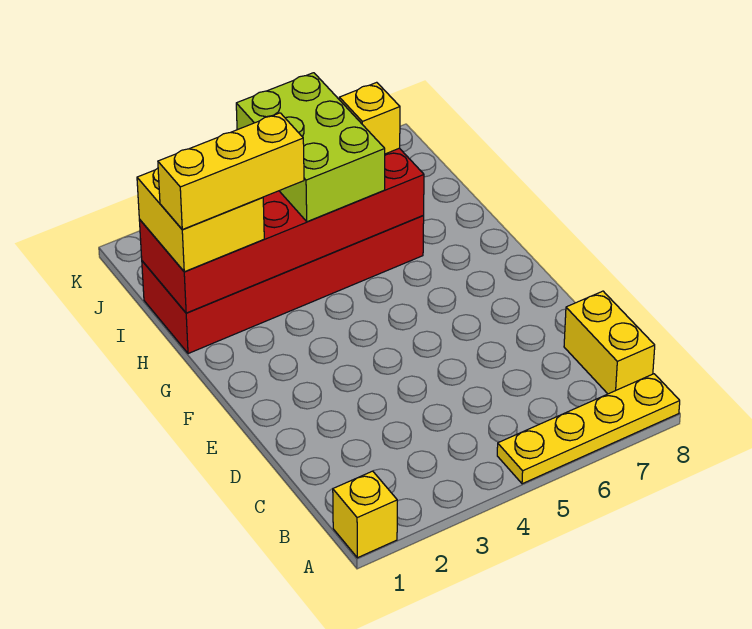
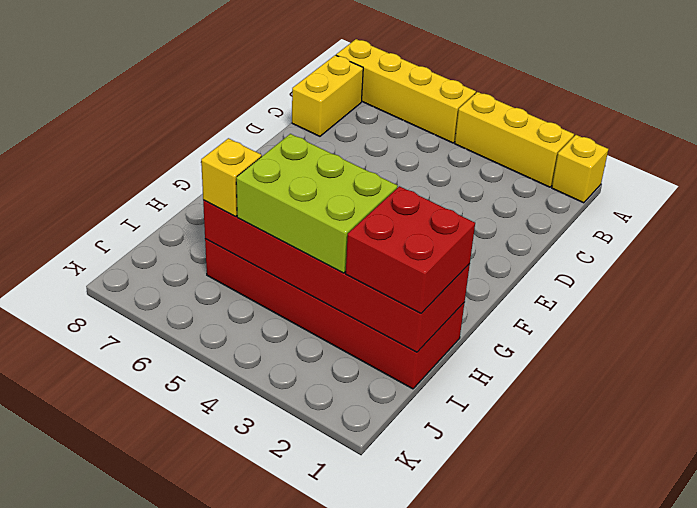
yellow plate A5:A8 level 1 -> yellow brick A5:A8 level 1
yellow brick H1:I2 level 3 -> red brick H1:I2 level 3
yellow brick H1:H3 level 4 -> yellow brick A2:A4 level 1
lime brick H4:J5 level 3 -> lime brick H3:I5 level 3

